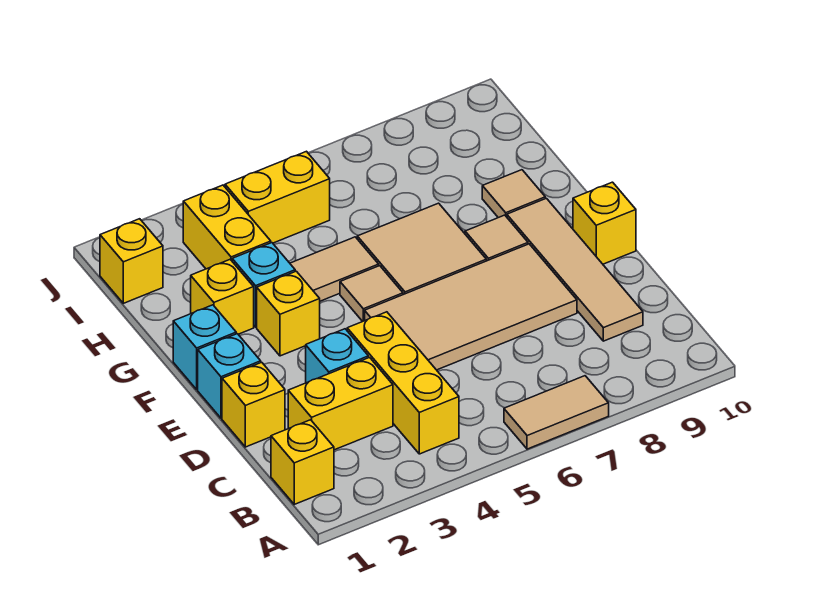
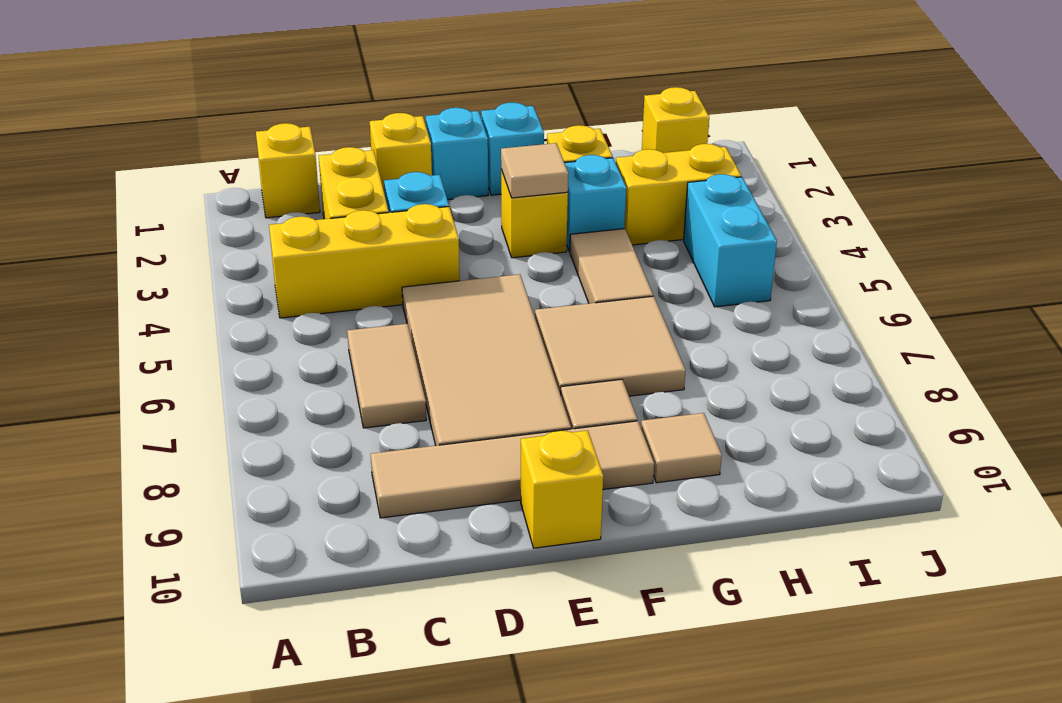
tan tile A6:A7 level 1 -> tan tile C6:C7 level 1
tan tile F5 level 1 -> tan tile F3 level 2
yellow brick I4:I5 level 1 -> cyan brick I4:I5 level 1

